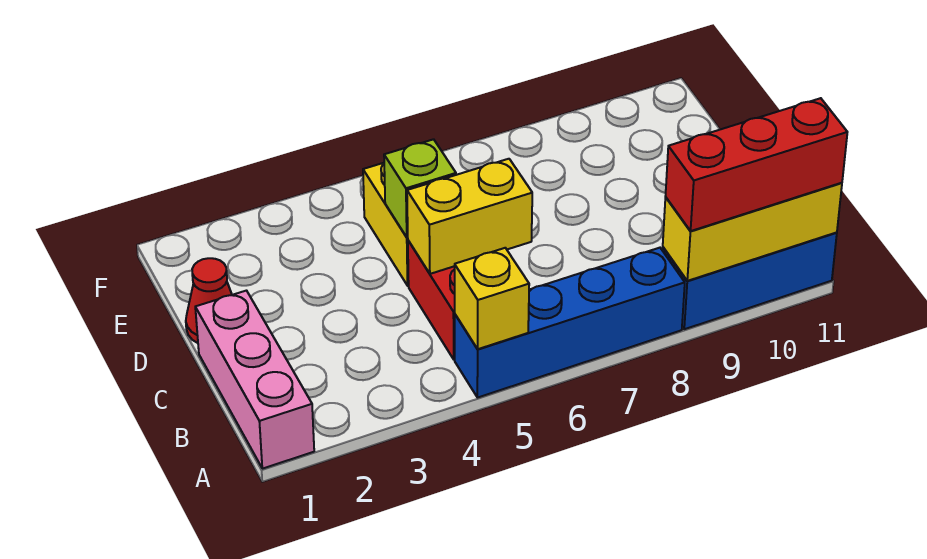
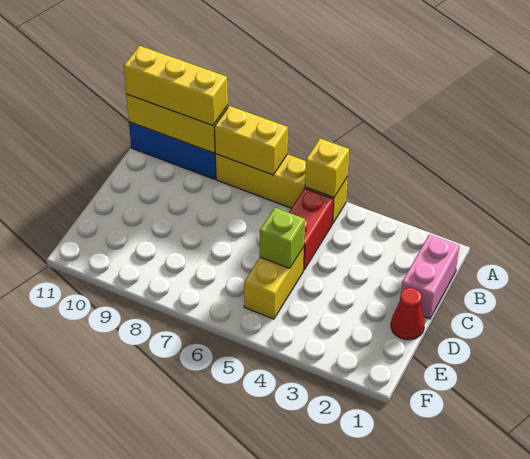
pink brick A1:C1 level 1 -> pink brick B1:C1 level 1
blue brick A5:A8 level 1 -> yellow brick A5:A8 level 1
red brick A9:A11 level 3 -> yellow brick A9:A11 level 3
yellow brick C5:C6 level 2 -> yellow brick A7:A8 level 2

